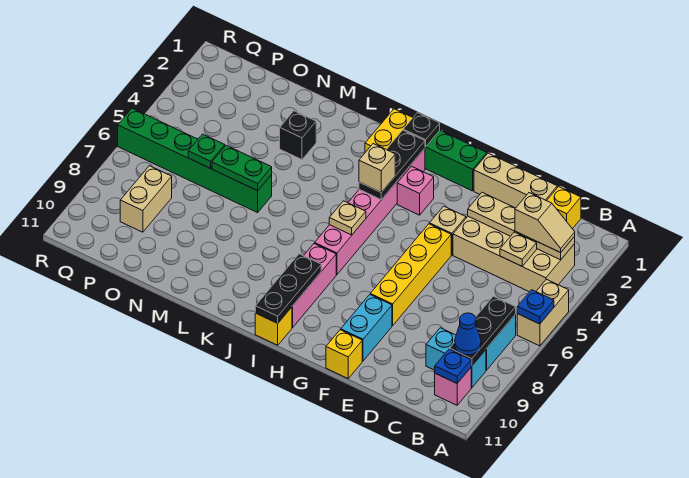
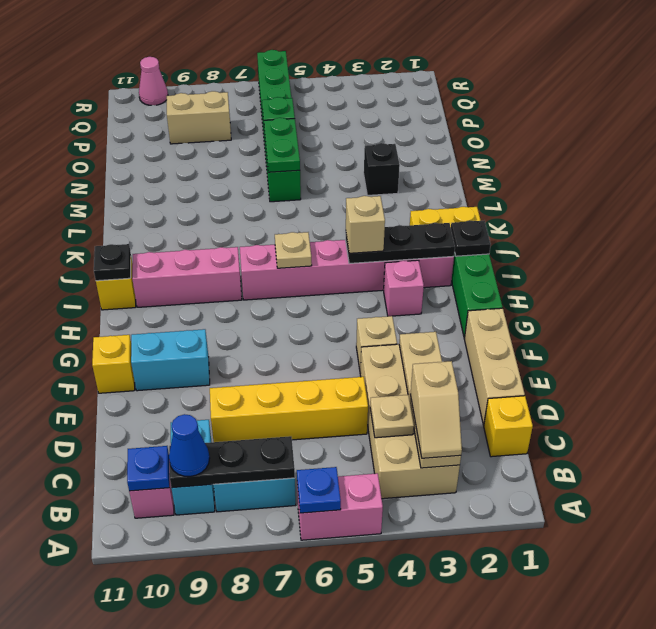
tan brick A5:A6 level 1 -> pink brick A5:A6 level 1
yellow brick F5:F8 level 1 -> yellow brick D5:D8 level 1
black plate I9:I11 level 2 -> black plate I11 level 2
none -> pink cone R10 level 1

